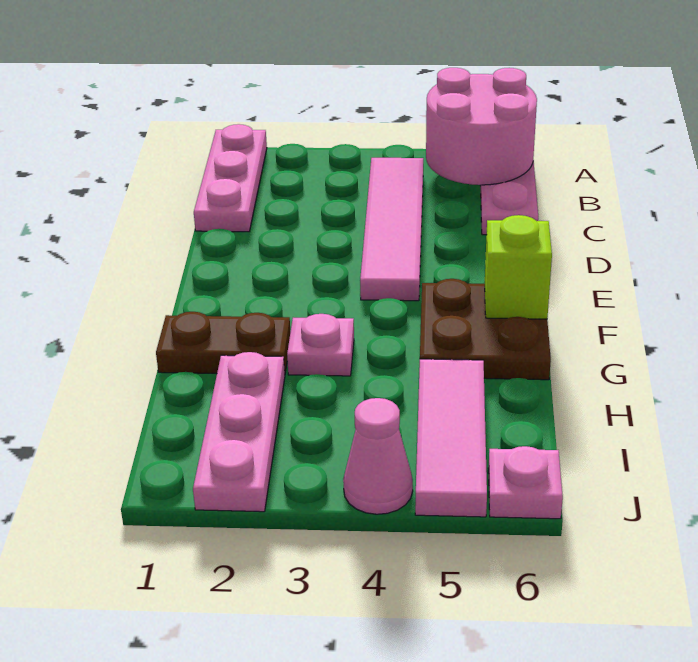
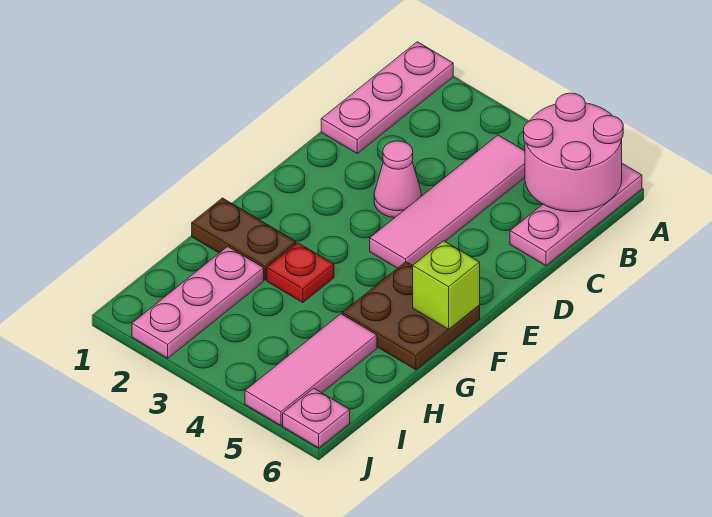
pink plate G3 level 1 -> red plate G3 level 1
pink cone J4 level 1 -> pink cone D3 level 1

